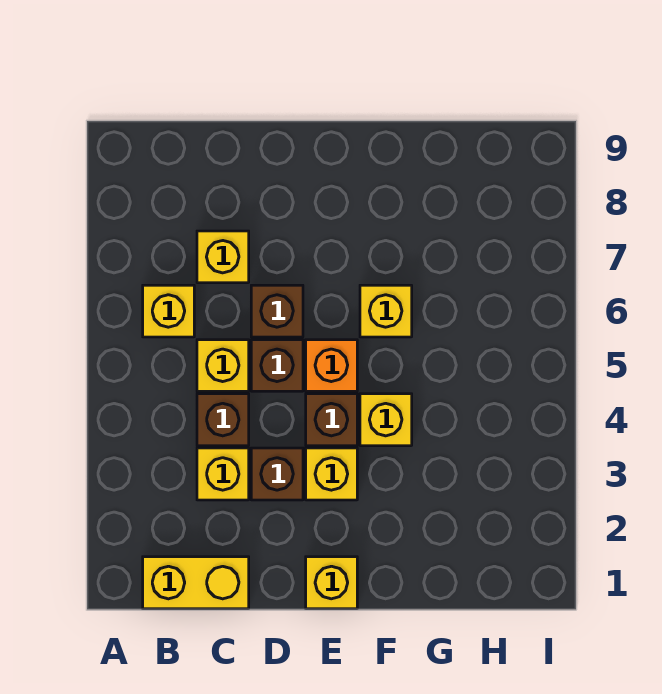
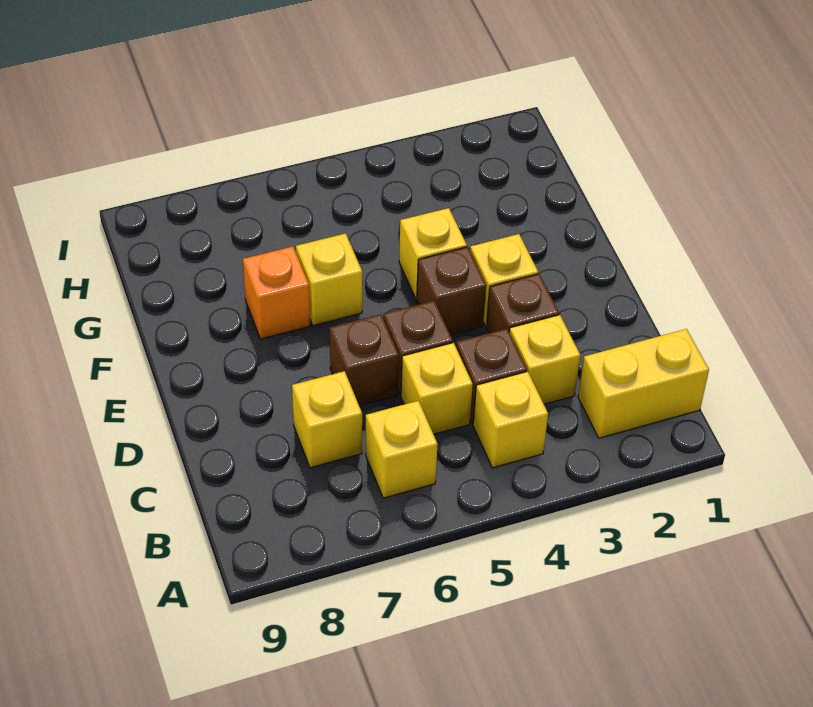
yellow brick B1:C1 level 1 -> yellow brick B1:B2 level 1
yellow brick E1 level 1 -> yellow brick B4 level 1
orange brick E5 level 1 -> orange brick F7 level 1

